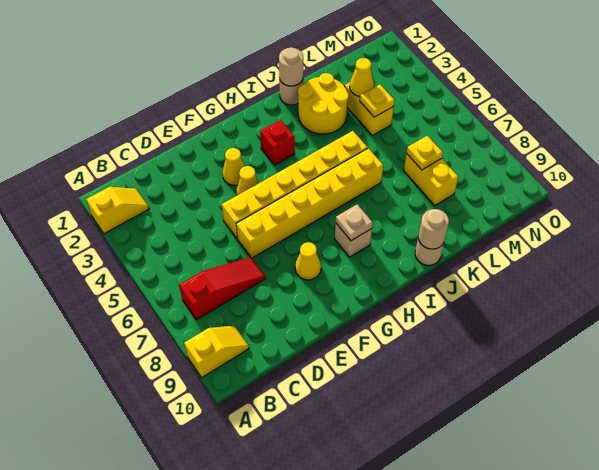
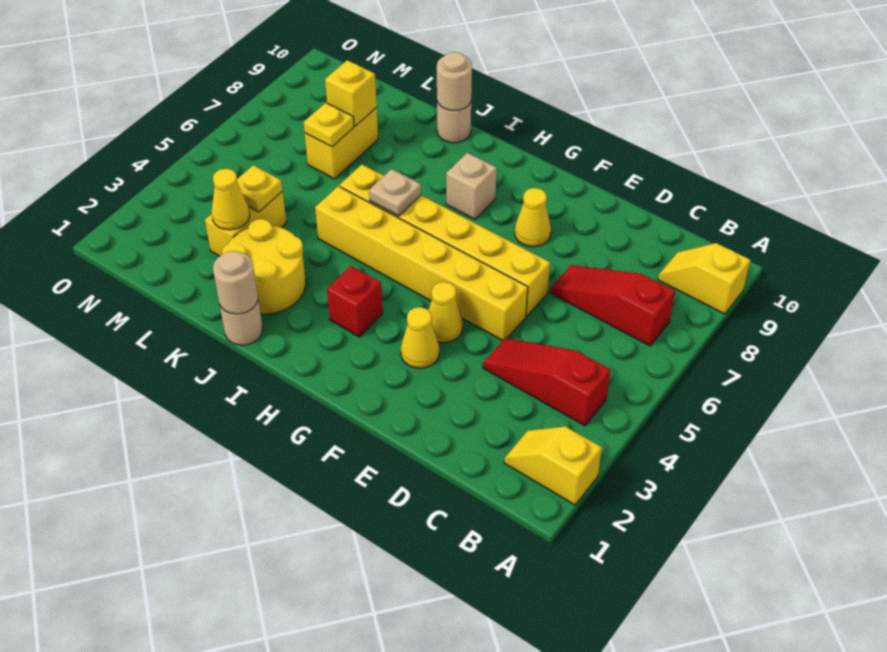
none -> red slope B4:D4 level 1 top B
tan plate H8 level 2 -> tan plate I6 level 2
none -> yellow brick L8 level 2

